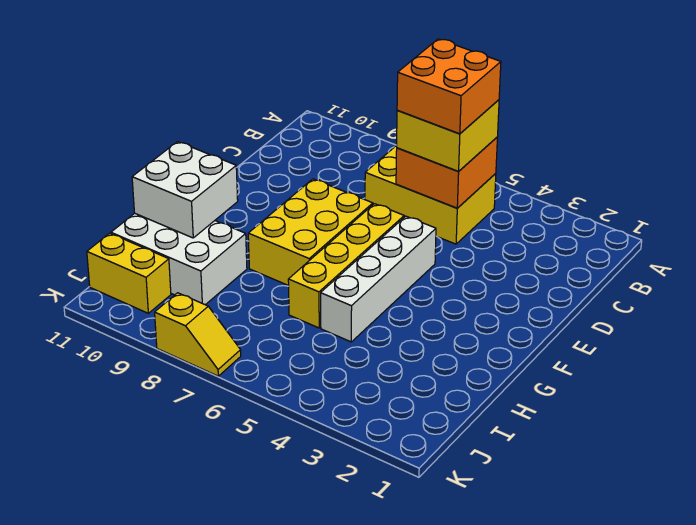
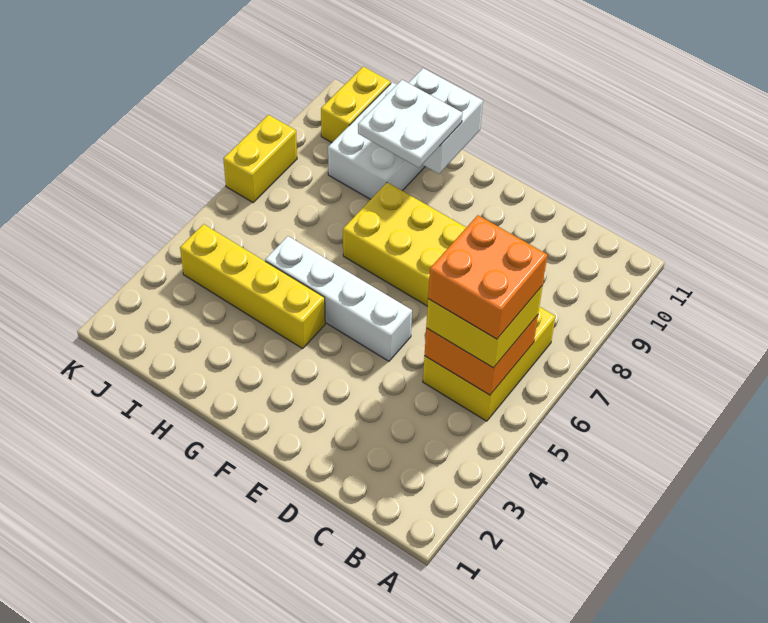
yellow brick E6:H6 level 1 -> yellow brick G4:J4 level 1
none -> white plate G9:H10 level 3
yellow slope K7:K8 level 1 top 8 -> yellow brick K7:K8 level 1

